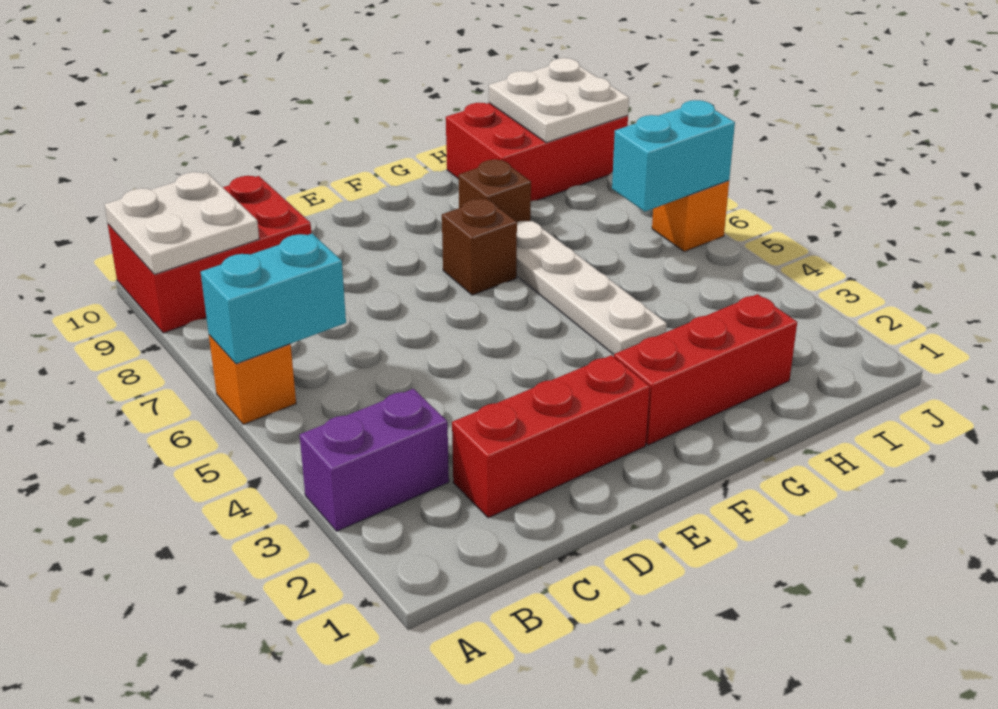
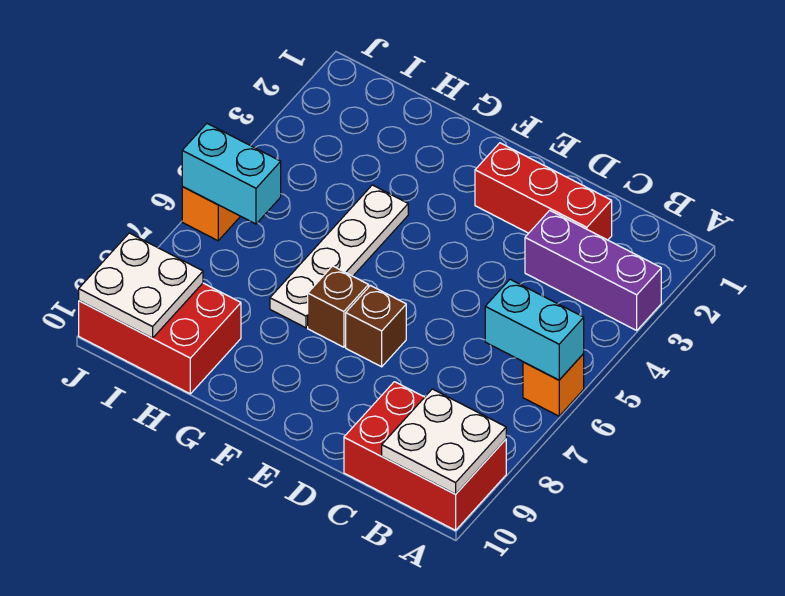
purple brick A3:B3 level 1 -> purple brick A3:C3 level 1
red brick F2:H2 level 1 -> none
brown brick G8 level 1 -> brown brick E7 level 1

